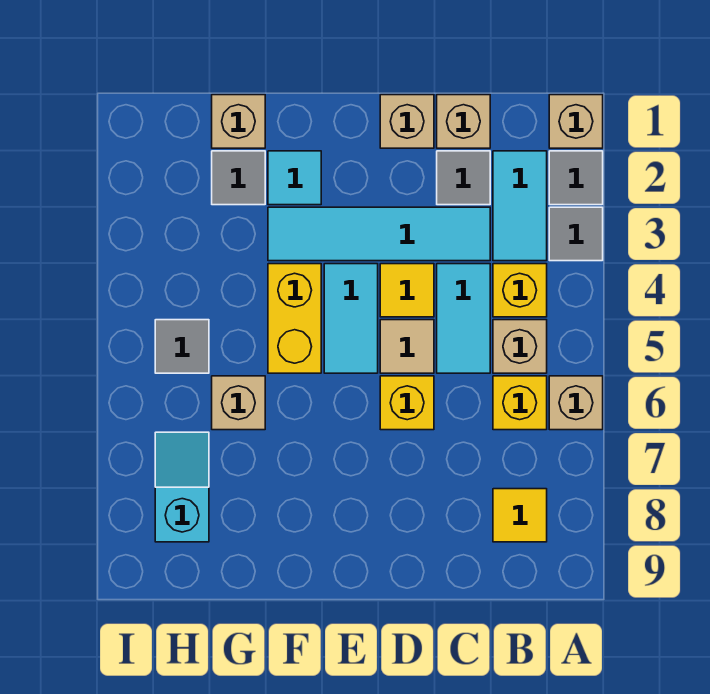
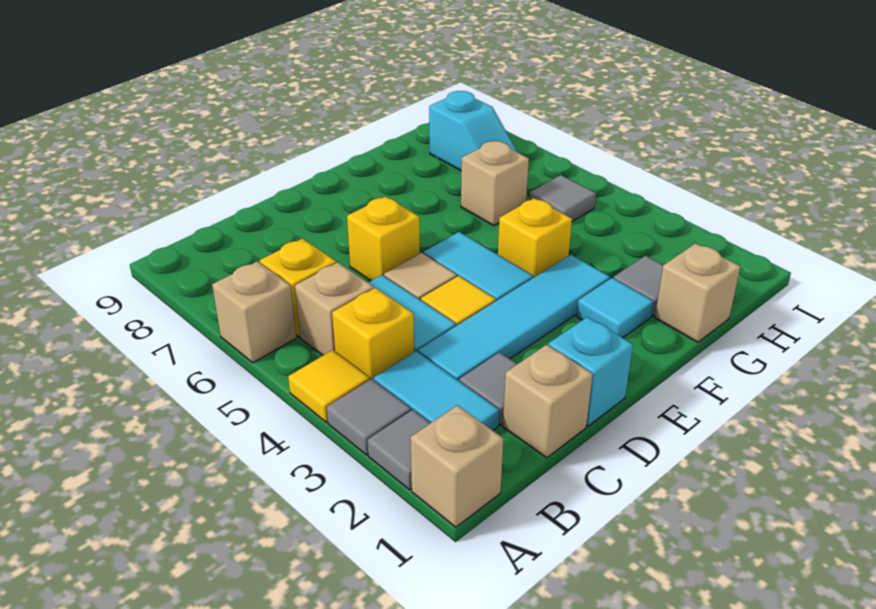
yellow tile B8 level 1 -> yellow tile A4 level 1
tan brick D1 level 1 -> cyan brick D1 level 1
yellow brick F4:F5 level 1 -> yellow brick F4 level 1

